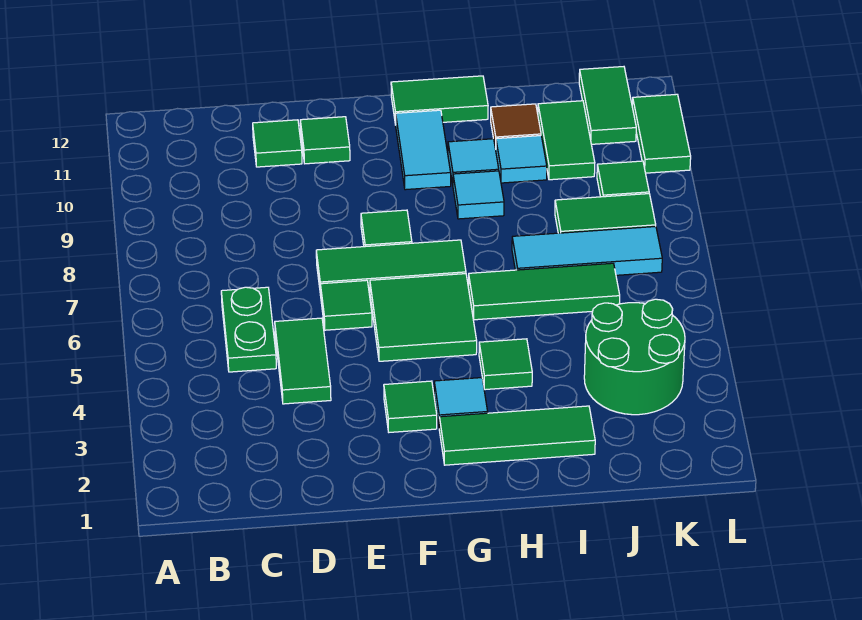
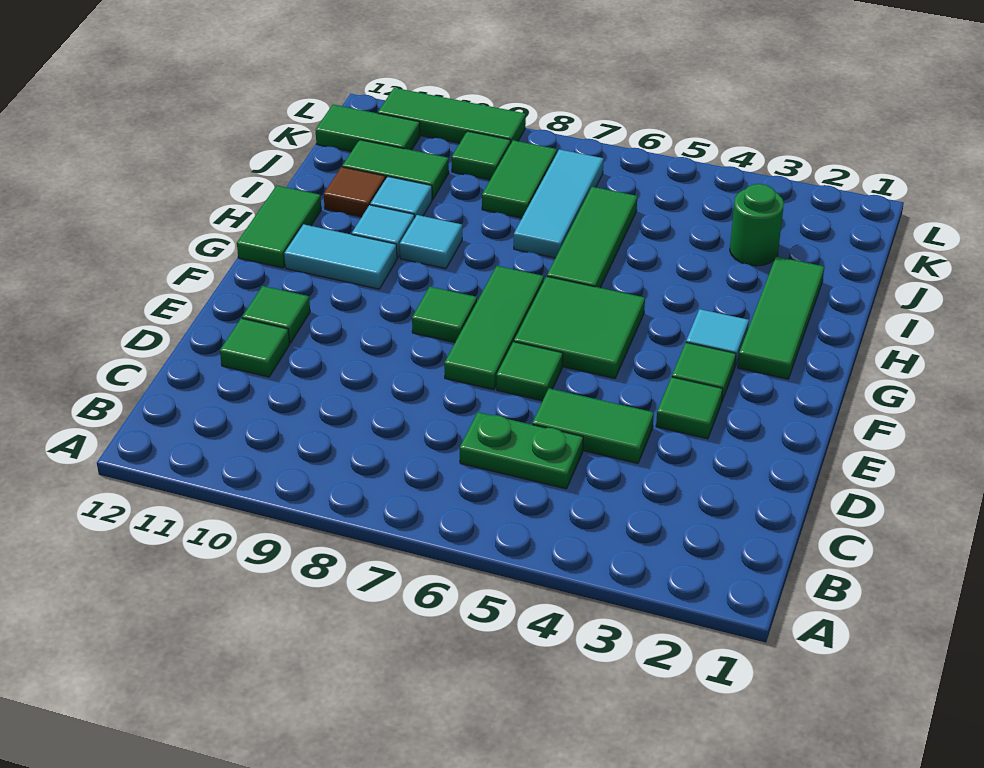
green tile H4 level 1 -> green tile E3 level 1
green round brick J3:K4 level 1 -> green round brick J3 level 1
green tile L10:L11 level 1 -> green tile L9:L11 level 1

